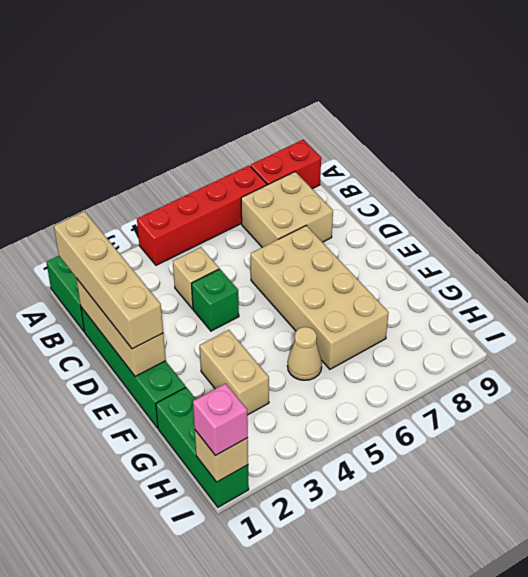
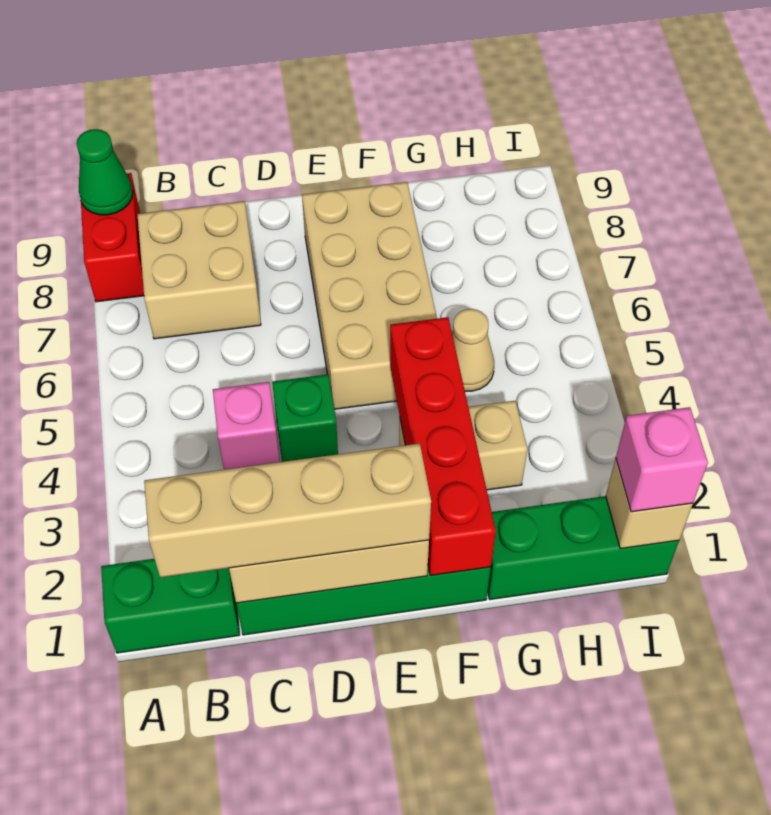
red brick A4:A7 level 1 -> red brick F1:F4 level 2
none -> green cone A9 level 2
tan brick C4 level 1 -> pink brick C4 level 1
tan brick D6:G7 level 1 -> tan brick E5:F8 level 1

